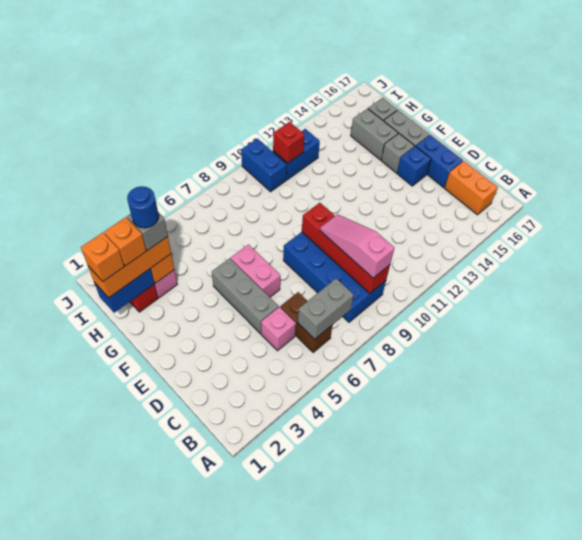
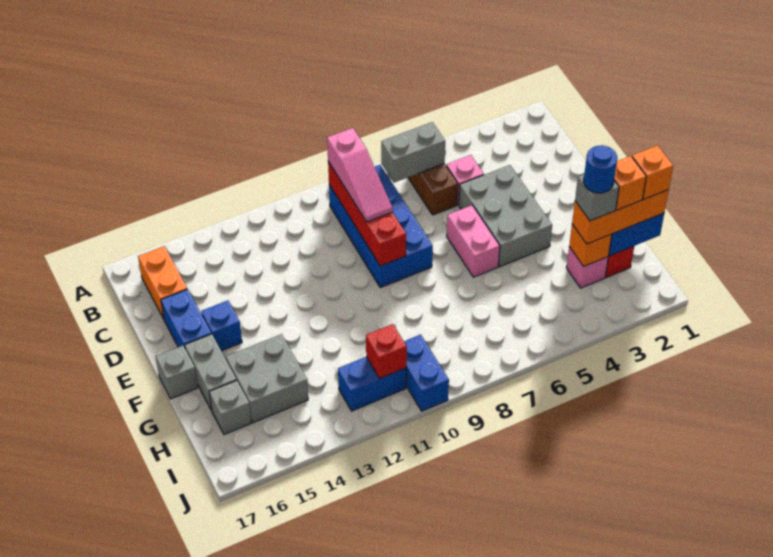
grey brick D5:F5 level 1 -> grey brick D4:F5 level 1
grey brick F15 level 1 -> grey brick F17 level 1
grey brick G15:H15 level 1 -> grey brick G14:H15 level 1

